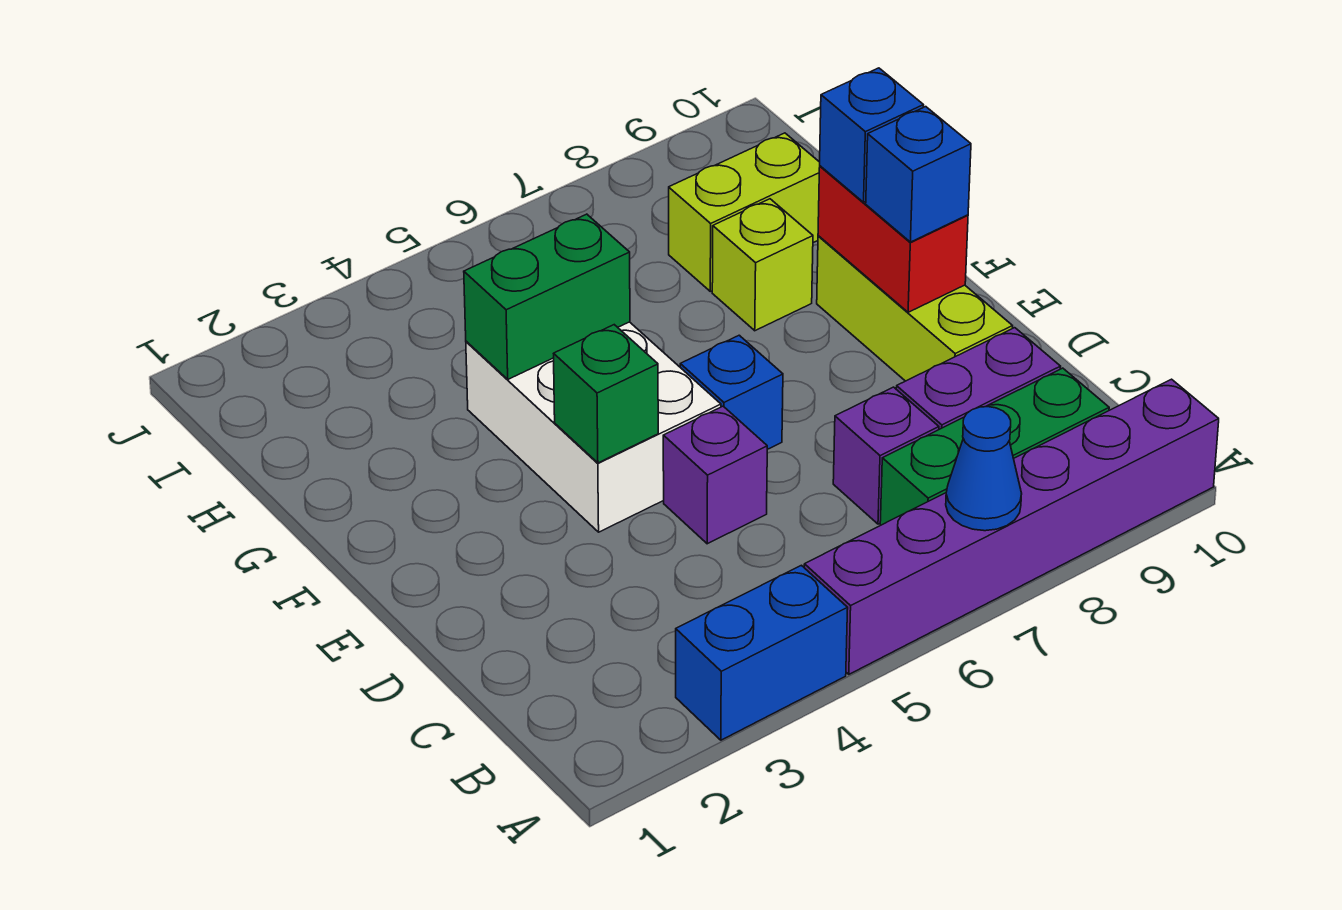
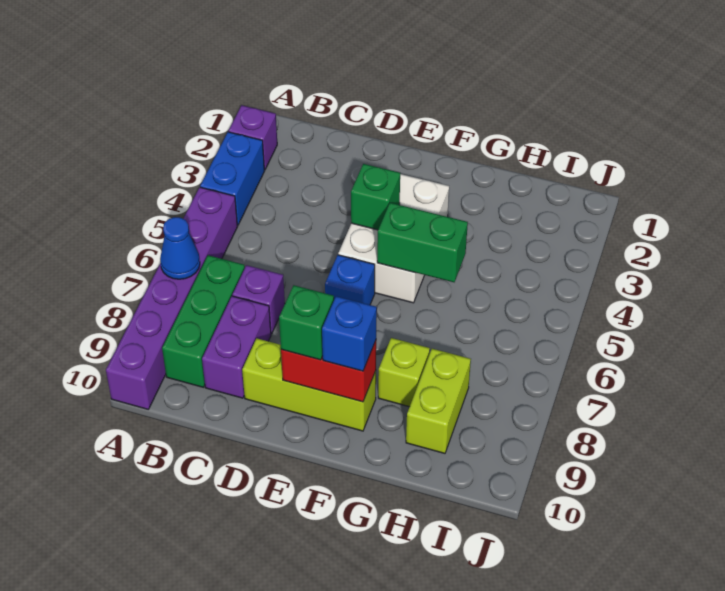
purple brick D5 level 1 -> purple brick A2 level 1
white brick E4:G5 level 1 -> white brick E3:F5 level 1
blue brick E9 level 3 -> green brick E9 level 3
green brick G4:G5 level 2 -> green brick F5:G5 level 2

